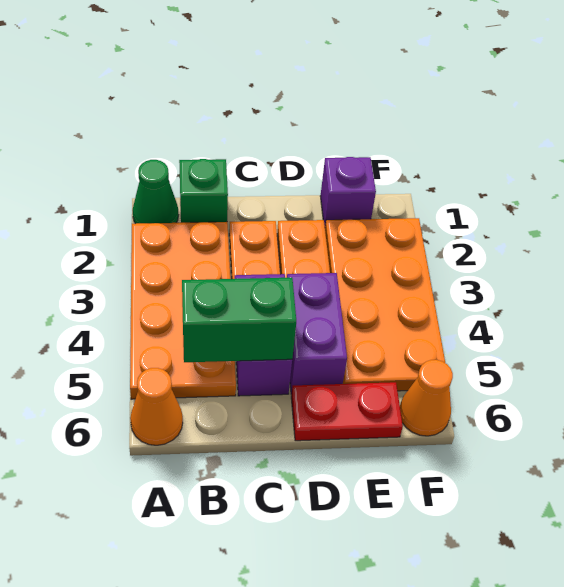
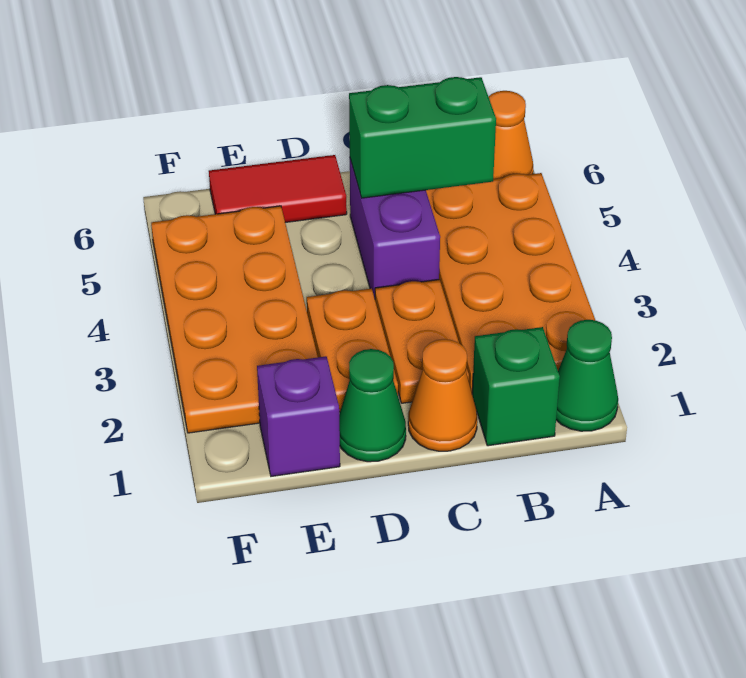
none -> green cone D1 level 1
purple brick D4:D5 level 1 -> none
red plate D6:E6 level 1 -> red tile D6:E6 level 1
orange cone F6 level 1 -> orange cone C1 level 1

